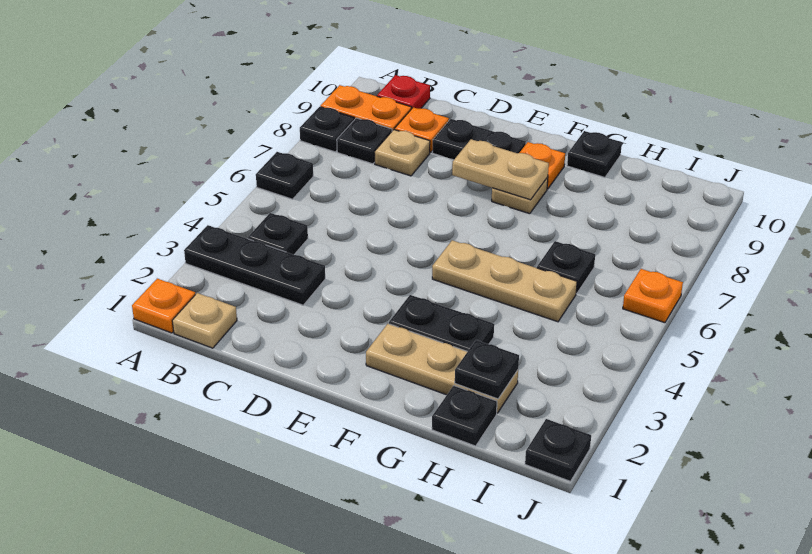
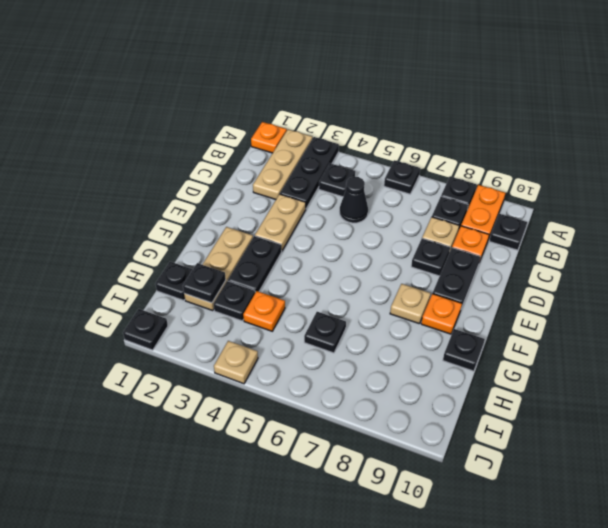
tan plate B1 level 1 -> tan plate J4 level 1
red plate B10 level 1 -> black plate B10 level 1
none -> black cone C5 level 1
none -> black plate D8 level 1
tan plate E8:F8 level 2 -> tan plate D3:E3 level 1
tan plate F5:H5 level 1 -> tan plate A2:C2 level 1
none -> black plate H3 level 1
orange plate J6 level 1 -> orange plate H4 level 1

